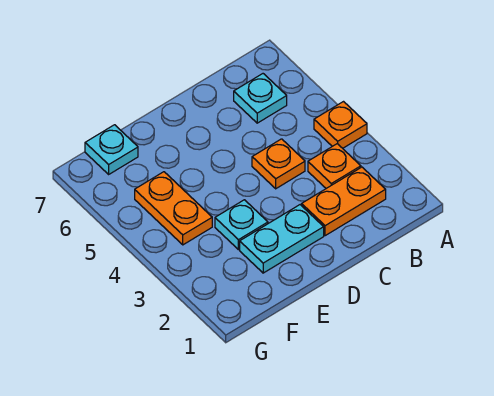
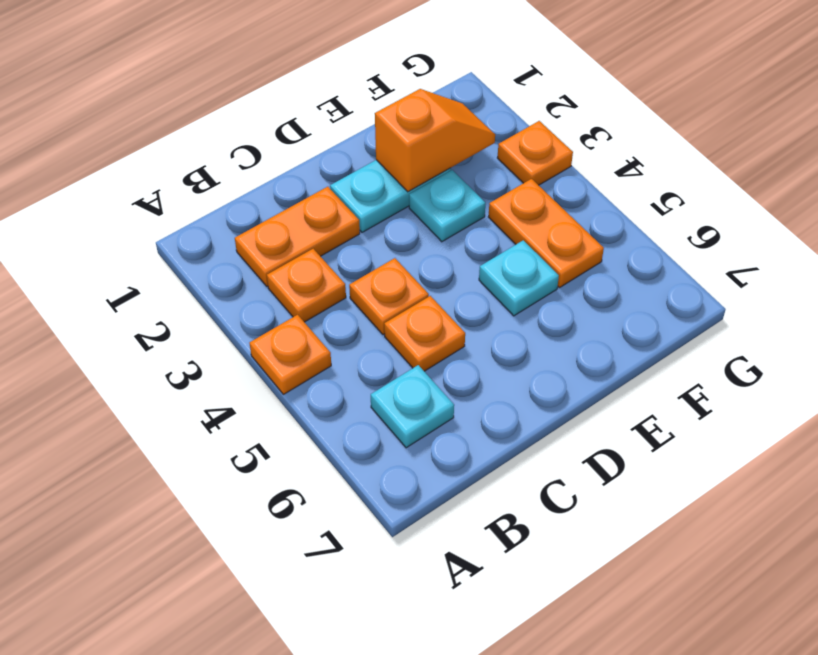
none -> orange plate C5 level 1
none -> orange slope E2:F2 level 2 top E
cyan plate F7 level 1 -> cyan plate E5 level 1
none -> orange plate G3 level 1

